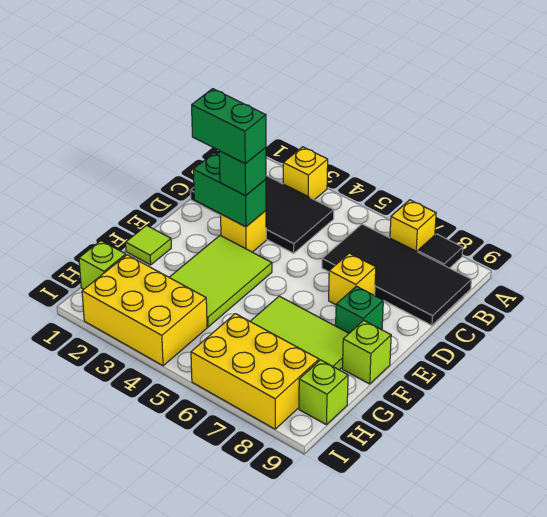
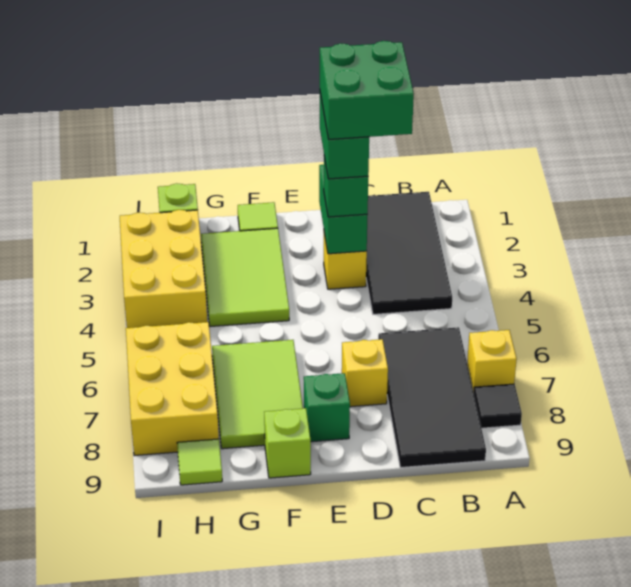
yellow brick A3 level 1 -> none
none -> green brick C2:D3 level 5
lime tile E3:G4 level 1 -> lime tile F2:G4 level 1
lime brick H9 level 1 -> lime tile H9 level 1

